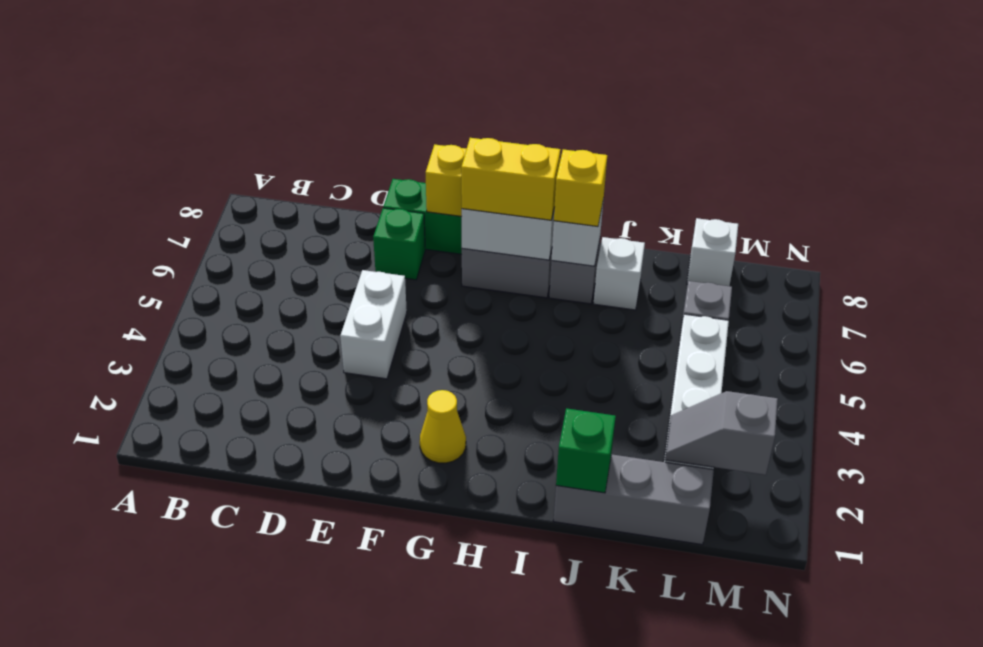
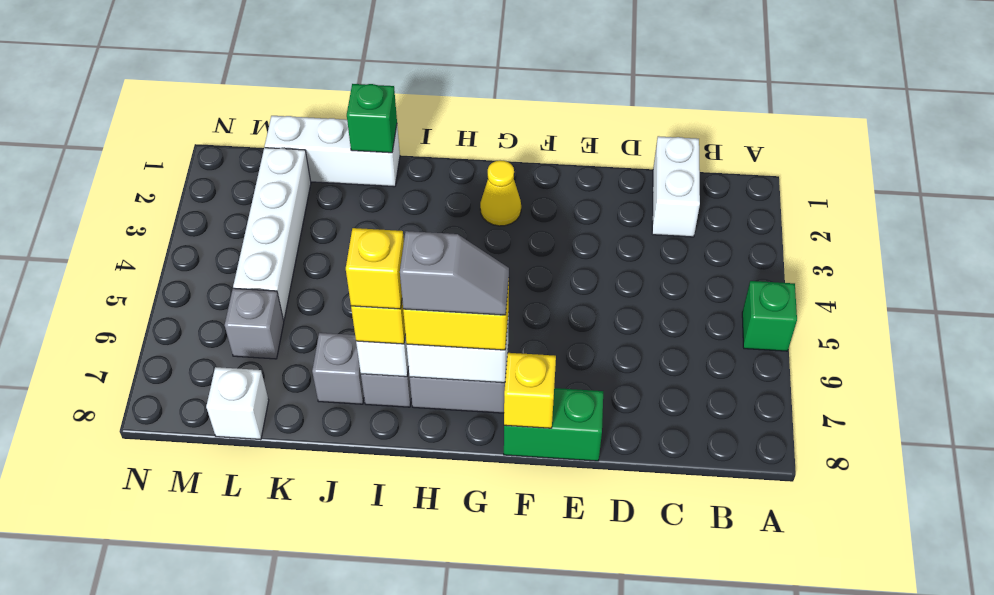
white brick E4:E5 level 1 -> white brick C1:C2 level 1
green brick E7 level 1 -> green brick A5 level 1
none -> yellow brick I7 level 4
grey brick J1:L1 level 1 -> white brick J1:L1 level 1
white brick J7 level 1 -> grey brick J7 level 1
grey slope L2:M2 level 2 top M -> grey slope G7:H7 level 4 top H

